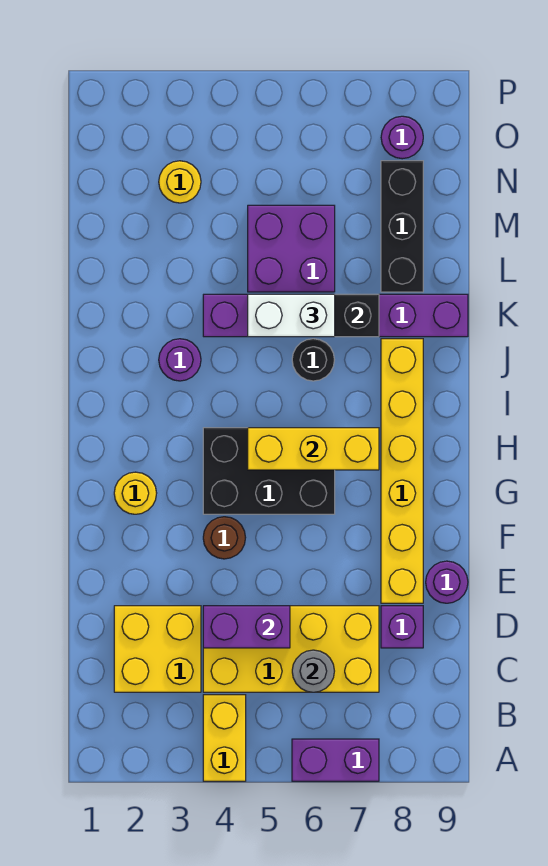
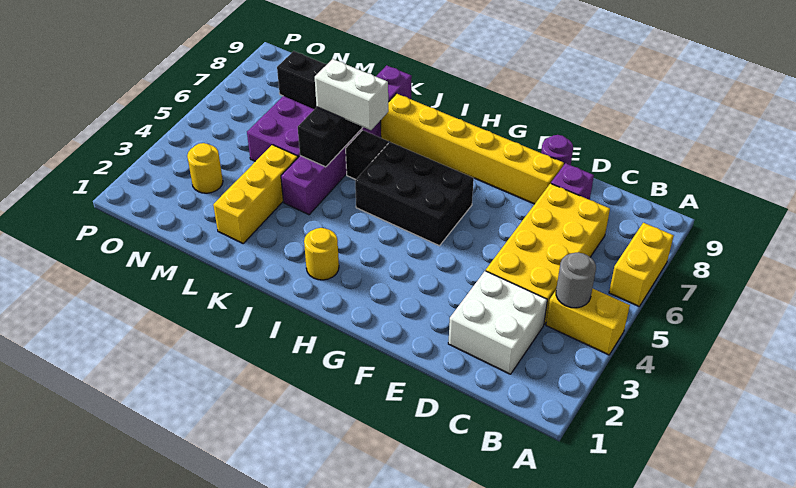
purple brick A6:A7 level 1 -> yellow brick A6:A7 level 1
yellow brick C2:D3 level 1 -> white brick C2:D3 level 1
grey round brick C6 level 2 -> grey round brick B4 level 2
purple brick D4:D5 level 2 -> none
brown round brick F4 level 1 -> none
yellow round brick G2 level 1 -> yellow round brick I2 level 1
black brick G4:H6 level 1 -> black brick G5:I6 level 1
yellow brick H5:H7 level 2 -> yellow brick L2:L4 level 1
purple round brick J3 level 1 -> none
black round brick J6 level 1 -> black brick J6 level 1
white brick K5:K6 level 3 -> white brick J6:K6 level 3
purple round brick O8 level 1 -> none

